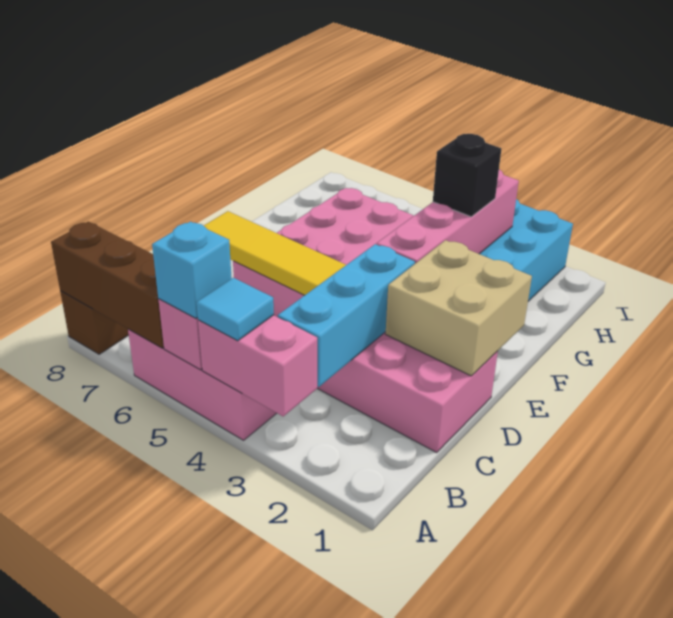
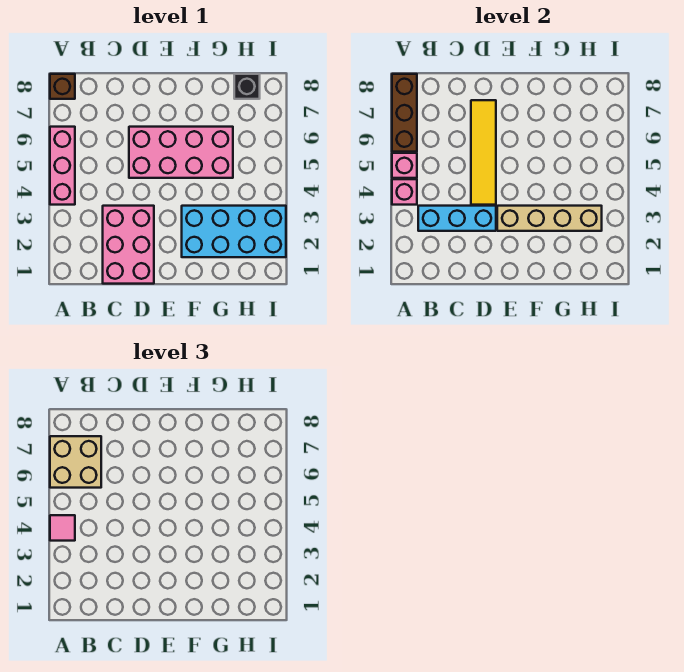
pink brick A3:A4 level 2 -> pink brick A4 level 2
cyan tile A4 level 3 -> pink tile A4 level 3
cyan brick A5 level 3 -> none
tan brick D1:E2 level 2 -> tan brick A6:B7 level 3
pink brick E3:H3 level 2 -> tan brick E3:H3 level 2
black brick G3 level 3 -> black brick H8 level 1

